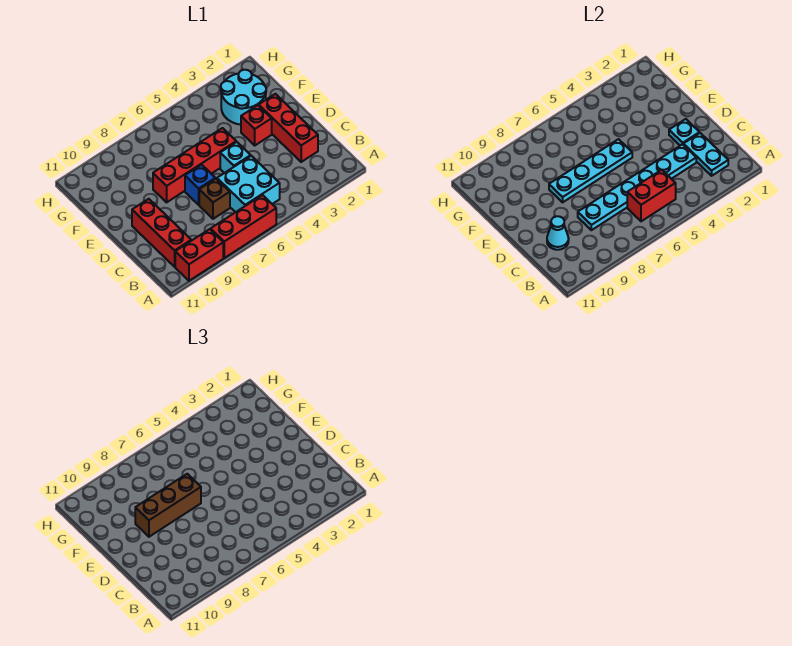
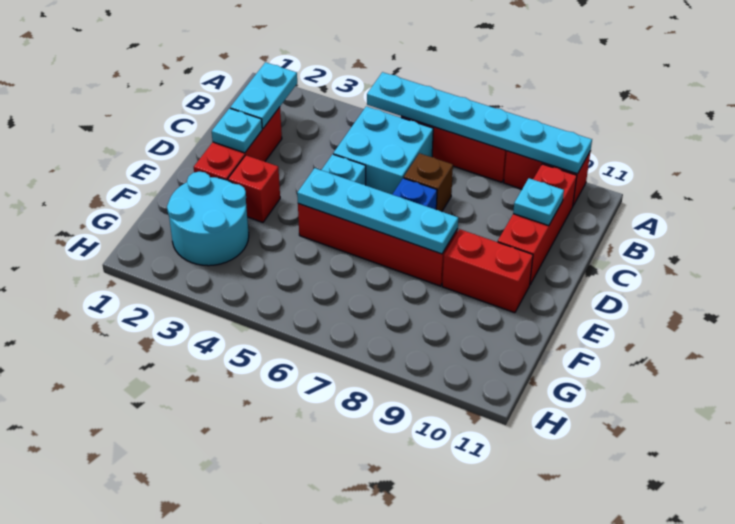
red brick B5:B6 level 2 -> red brick E9:E10 level 1
cyan plate C3:C8 level 2 -> cyan plate A5:A10 level 2
cyan cone C10 level 2 -> cyan plate C10 level 2
brown brick E7:E9 level 3 -> none

